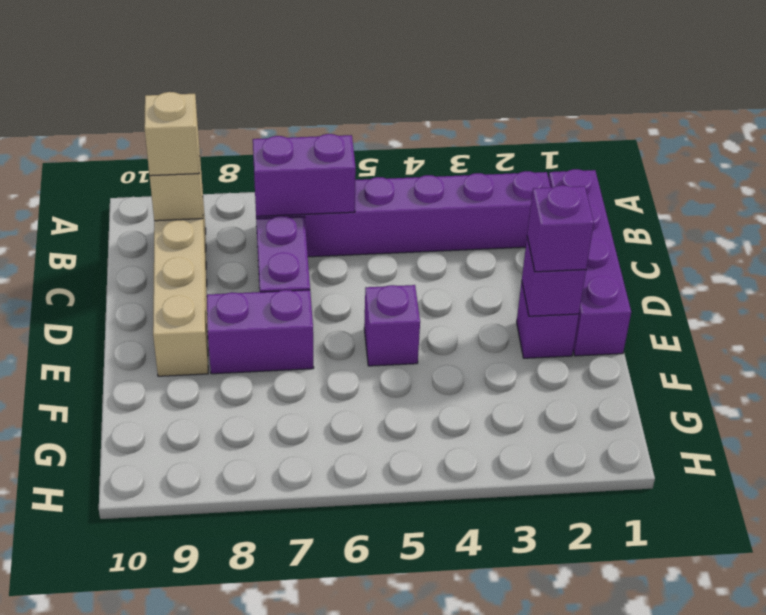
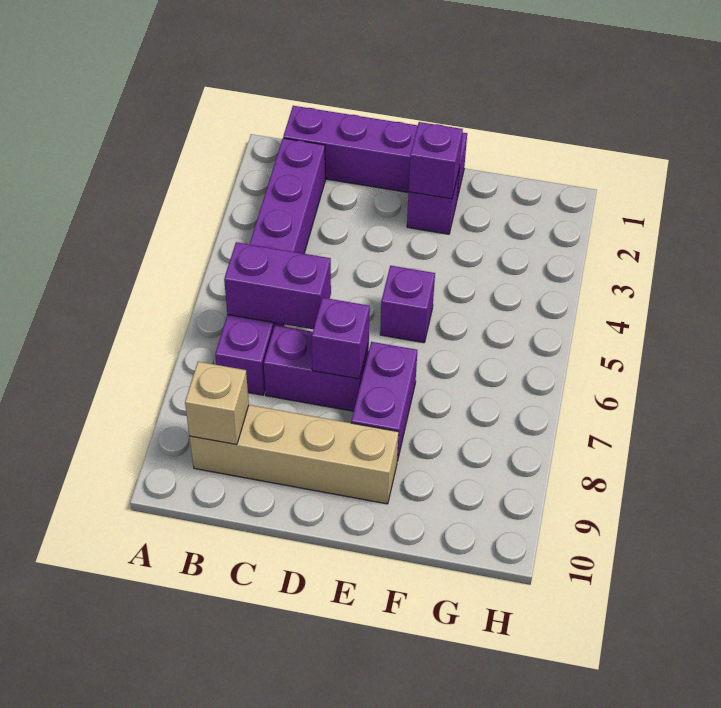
purple brick B6:B7 level 2 -> purple brick B6:C6 level 2
tan brick B9 level 3 -> none
purple brick E2 level 3 -> purple brick D7 level 2

